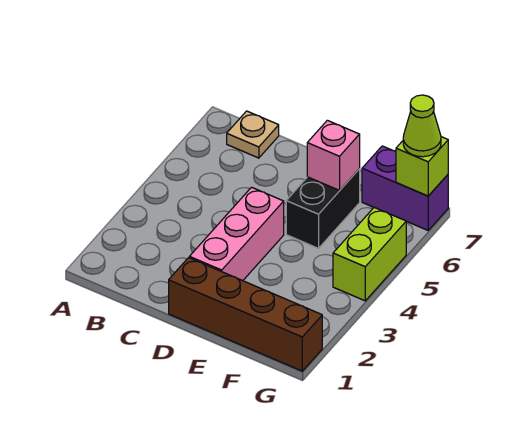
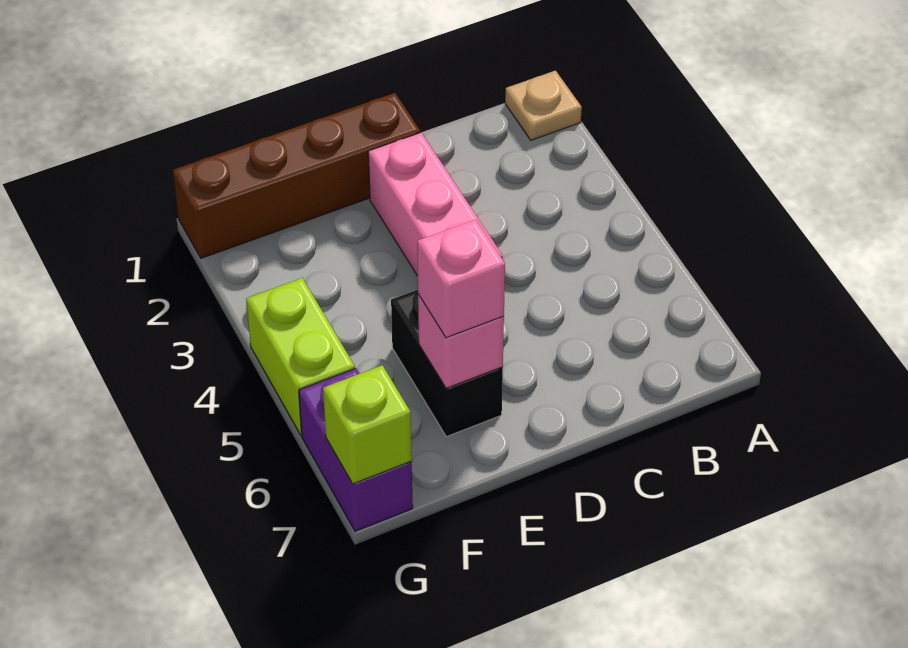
tan plate B7 level 1 -> tan plate A1 level 1
none -> pink brick E6 level 3
purple brick F7:G7 level 1 -> purple brick G6:G7 level 1
lime cone G7 level 3 -> none

